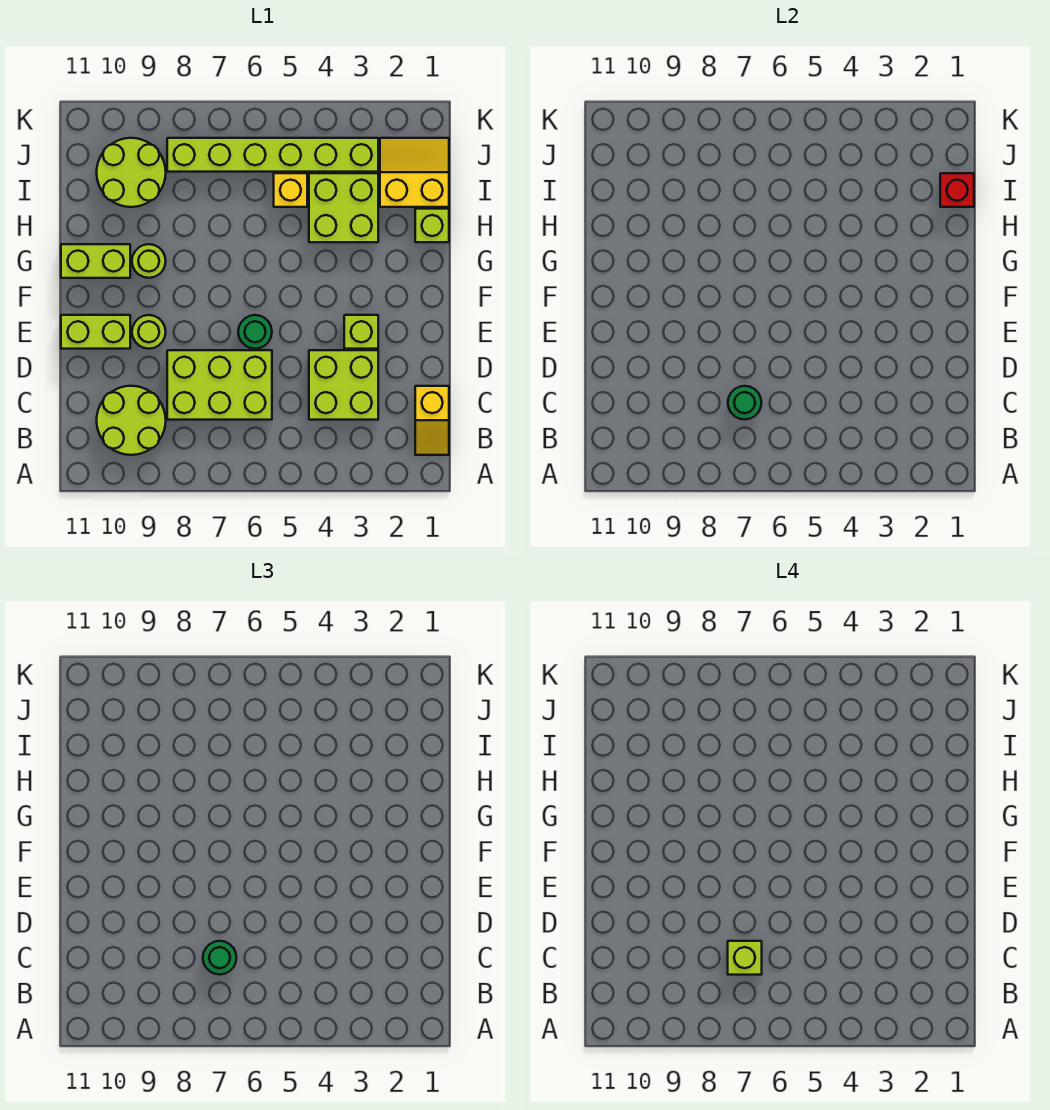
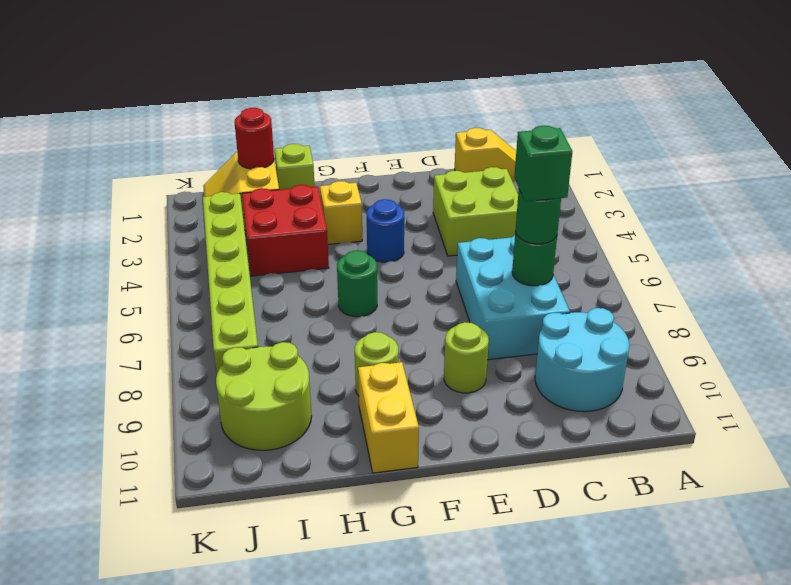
lime round brick B9:C10 level 1 -> cyan round brick B9:C10 level 1
lime brick C6:D8 level 1 -> cyan brick C6:D8 level 1
lime brick C7 level 4 -> green brick C7 level 4
lime brick E3 level 1 -> none
green round brick E6 level 1 -> green round brick G6 level 1
lime brick E10:E11 level 1 -> none
none -> blue round brick F4 level 1
lime brick G10:G11 level 1 -> yellow brick G10:G11 level 1
lime brick H3:I4 level 1 -> red brick H3:I4 level 1
red brick I1 level 2 -> red round brick I1 level 2
yellow brick I5 level 1 -> yellow brick G3 level 1

